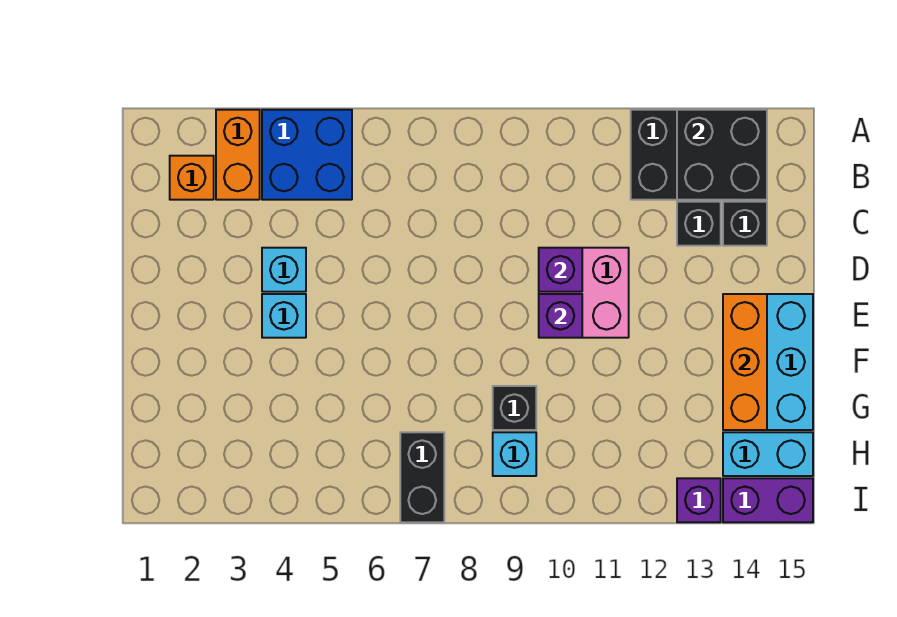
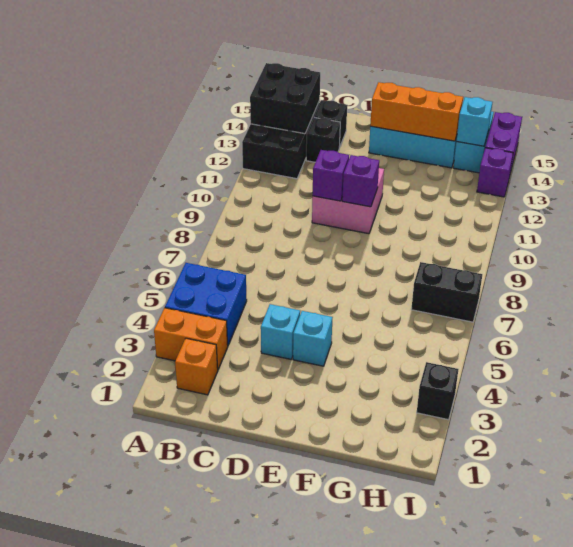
black brick G9 level 1 -> black brick I3 level 1
cyan brick H9 level 1 -> cyan brick H14 level 2

